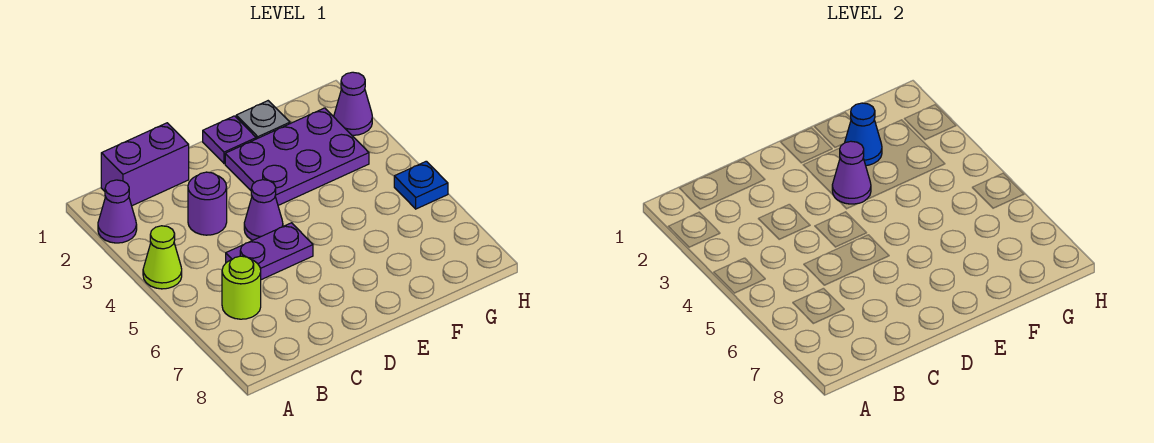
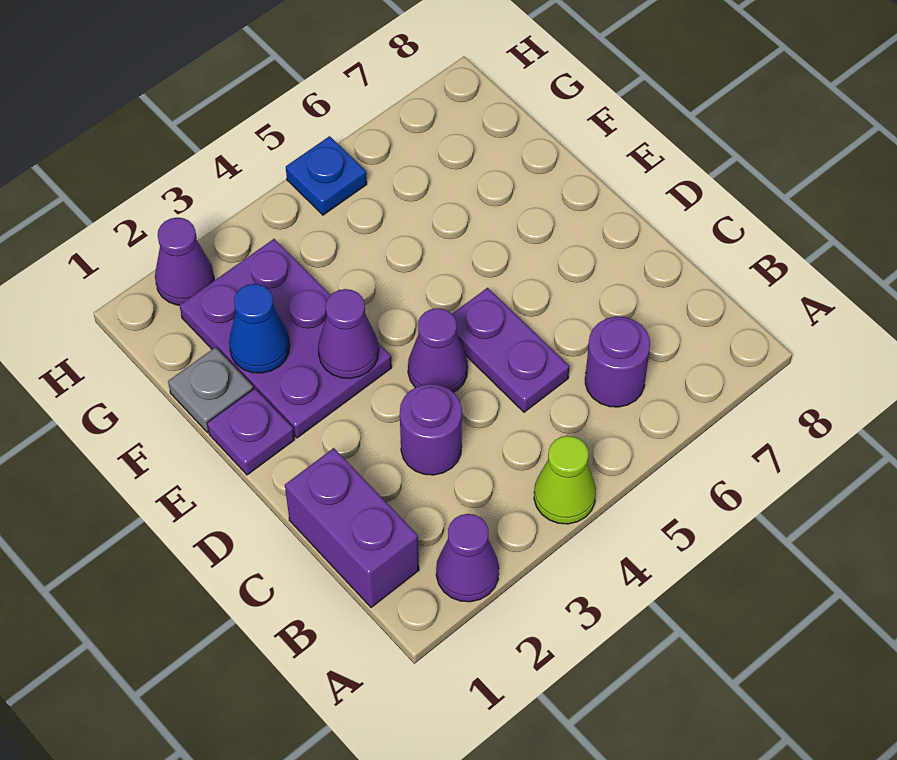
lime round brick B6 level 1 -> purple round brick B6 level 1

